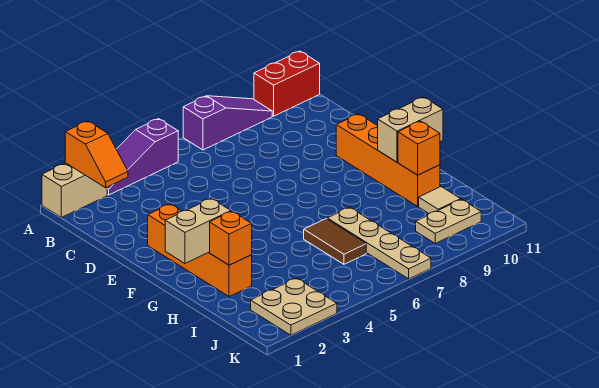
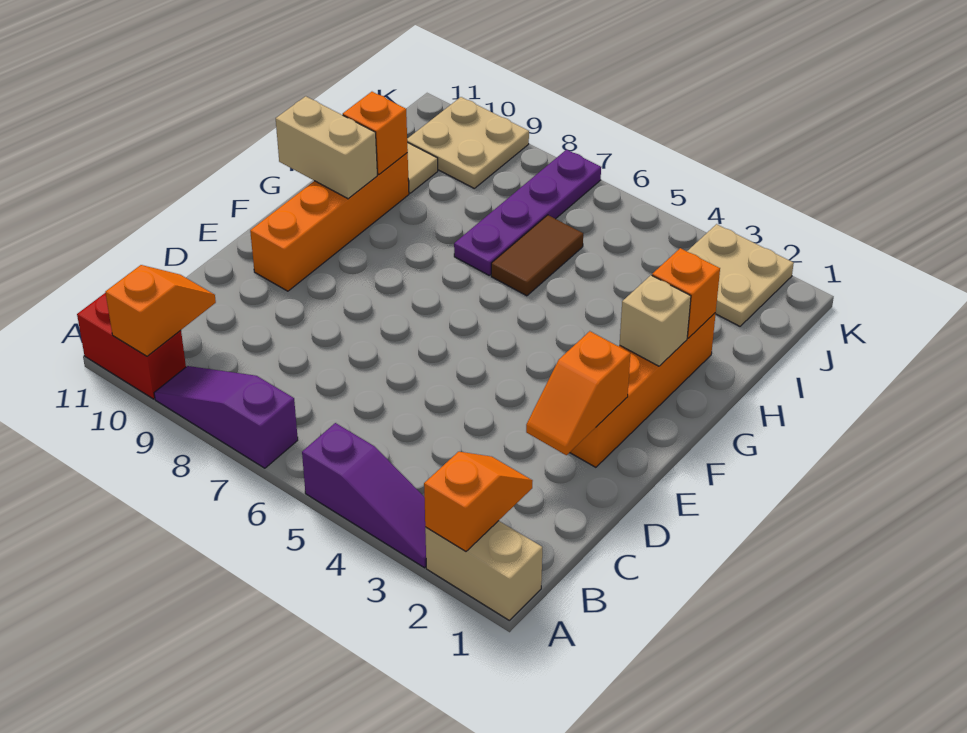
none -> orange slope A10:B10 level 2 top A
none -> orange slope D2:E2 level 2 top E
tan brick G1:G2 level 2 -> tan brick G2 level 2
tan plate H7:K7 level 1 -> purple plate H7:K7 level 1
tan plate J9:J10 level 1 -> tan plate J9:K10 level 1

